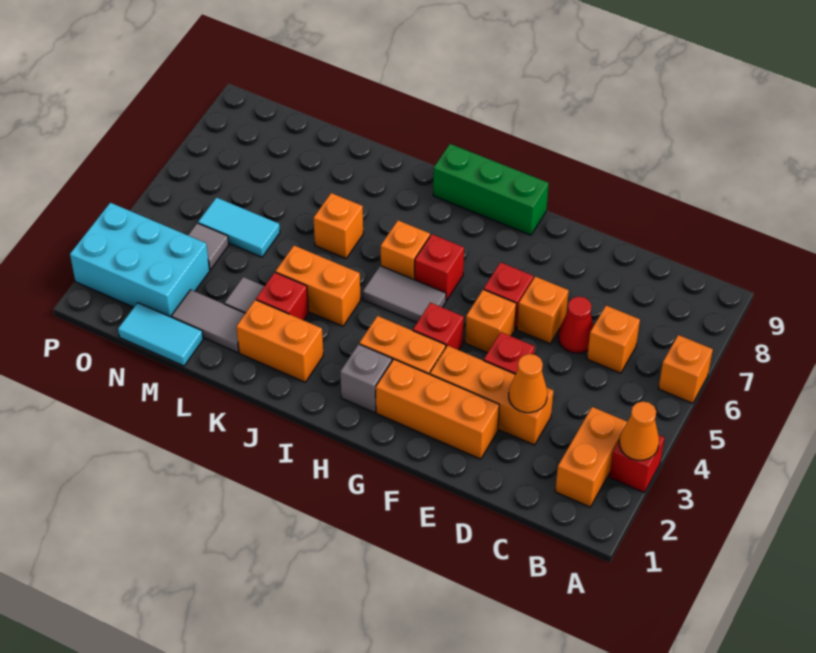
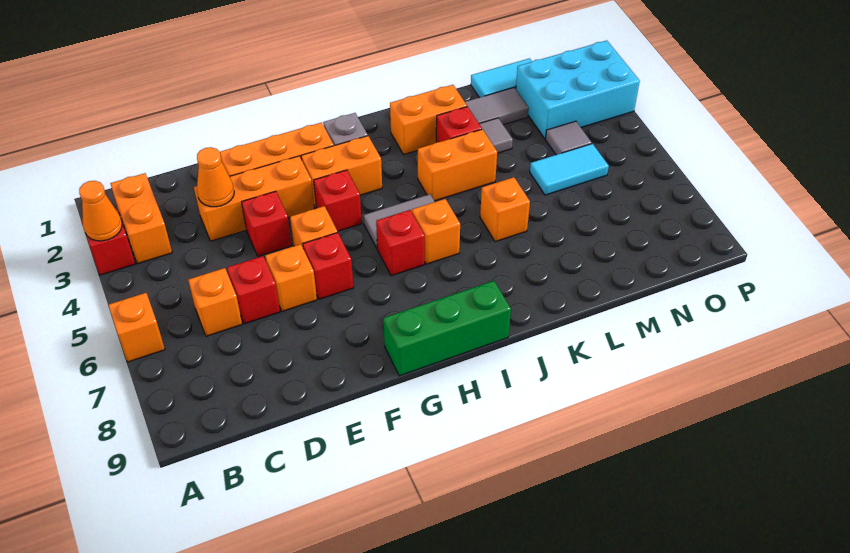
red cone D6 level 1 -> red brick D6 level 1

